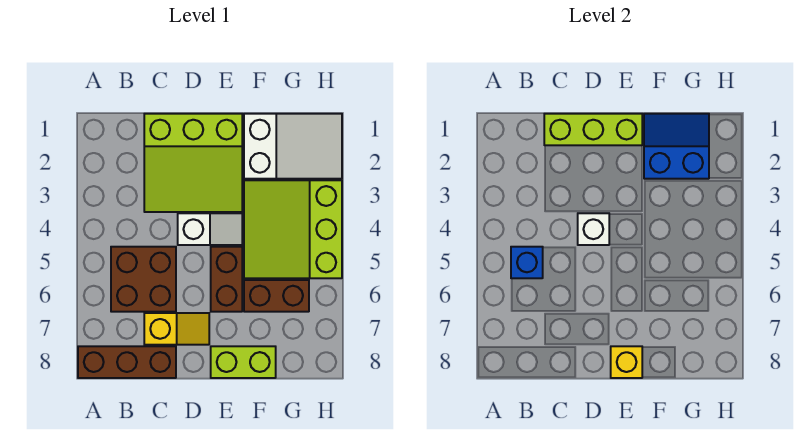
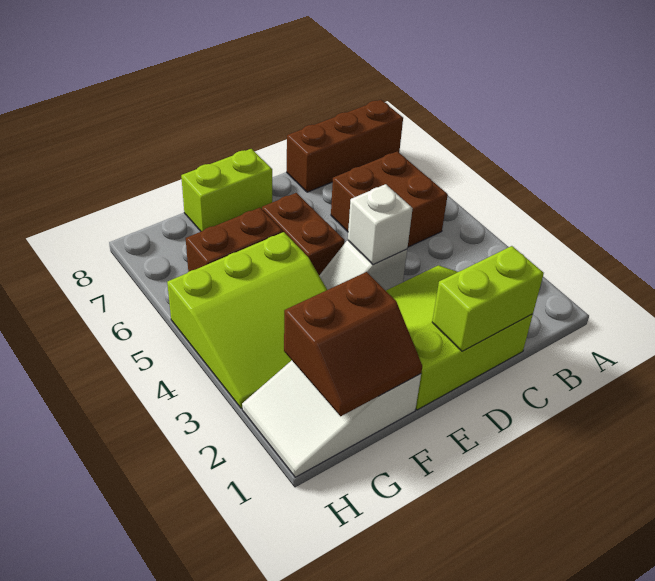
blue brick B5 level 2 -> none
lime brick C1:E1 level 2 -> lime brick C1:D1 level 2
yellow slope C7:D7 level 1 top C -> none
yellow brick E8 level 2 -> none
blue slope F1:G2 level 2 top 2 -> brown slope F1:G2 level 2 top 2
lime slope F3:H5 level 1 top H -> lime slope F3:H5 level 1 top 5

